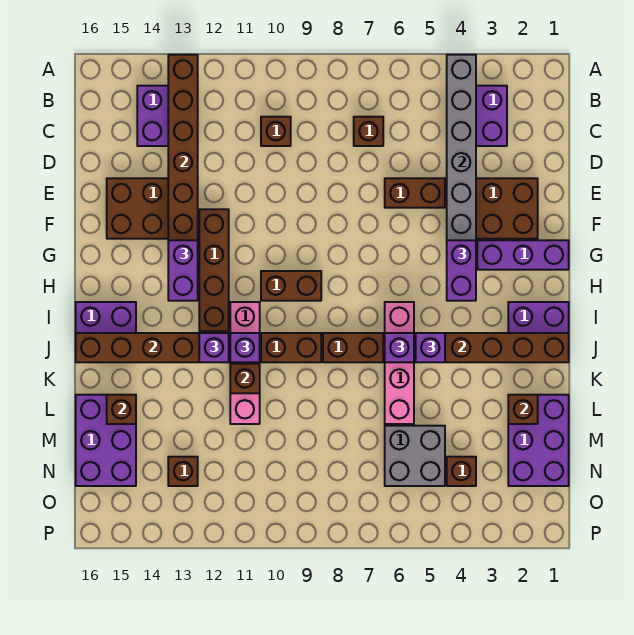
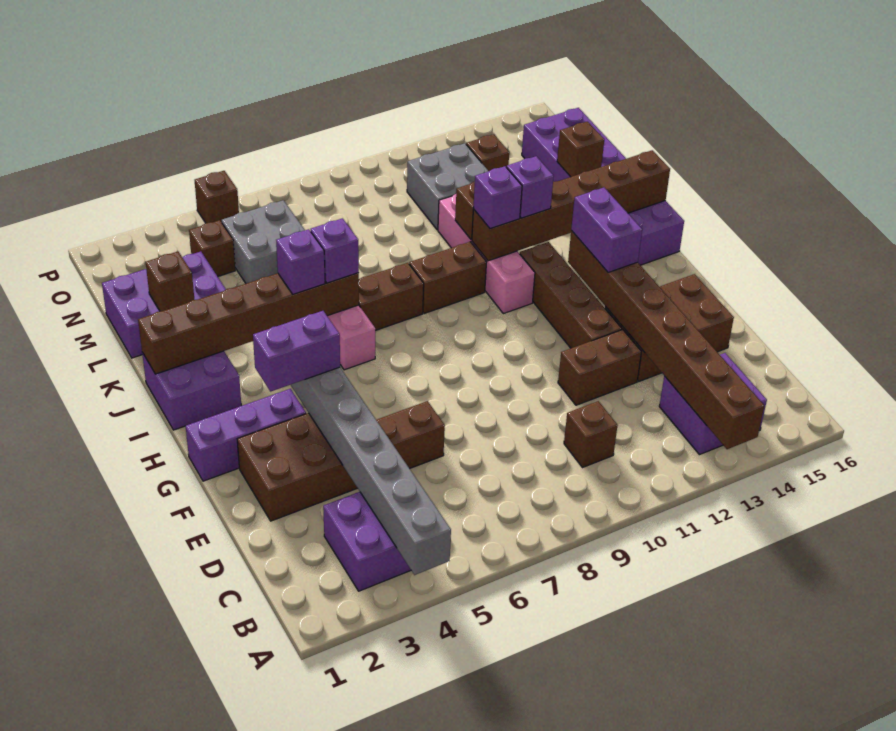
brown brick C7 level 1 -> brown brick P5 level 1
purple brick G4:H4 level 3 -> purple brick G3:G4 level 3
brown brick H9:H10 level 1 -> brown brick E11:E12 level 1
purple brick L1:N2 level 1 -> purple brick L1:M3 level 1
none -> grey brick M11:N12 level 1

